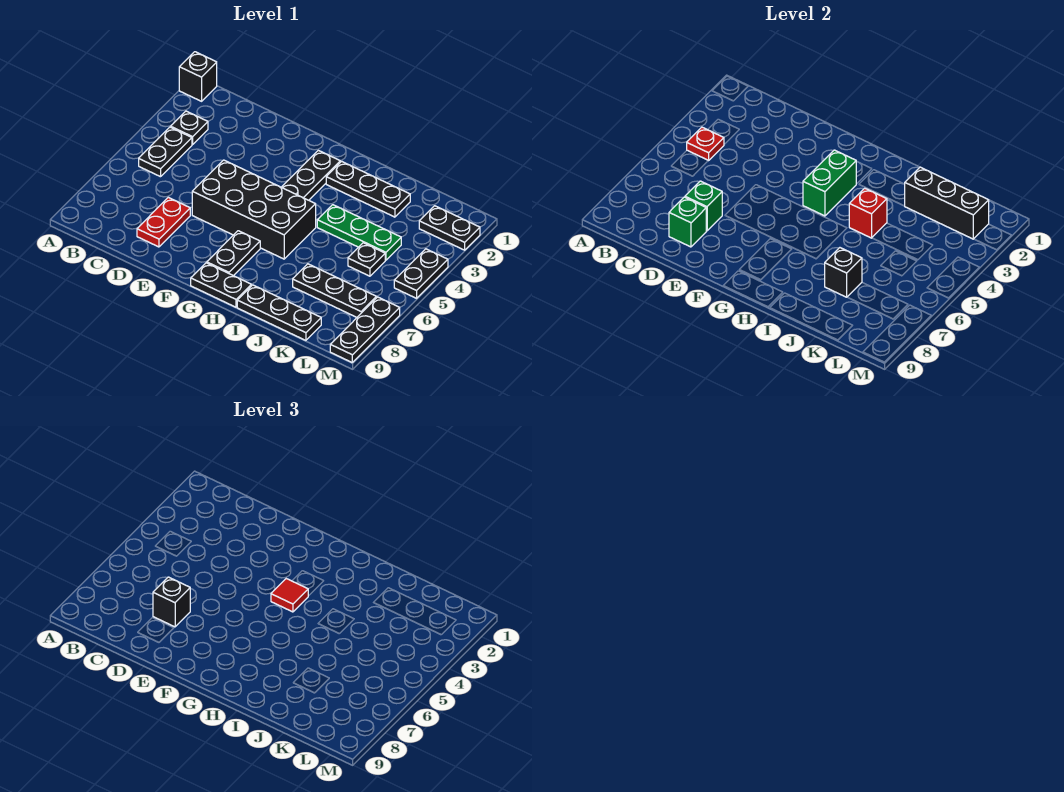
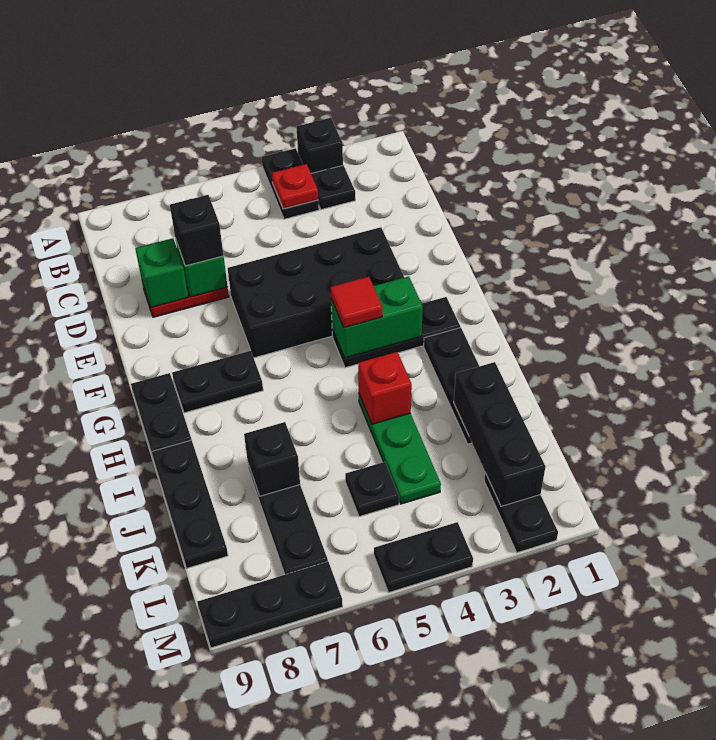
black brick A1 level 1 -> black brick A3 level 1
black plate B4:B5 level 1 -> black plate A4:B4 level 1
black brick E5:H6 level 1 -> black brick E3:F6 level 1

